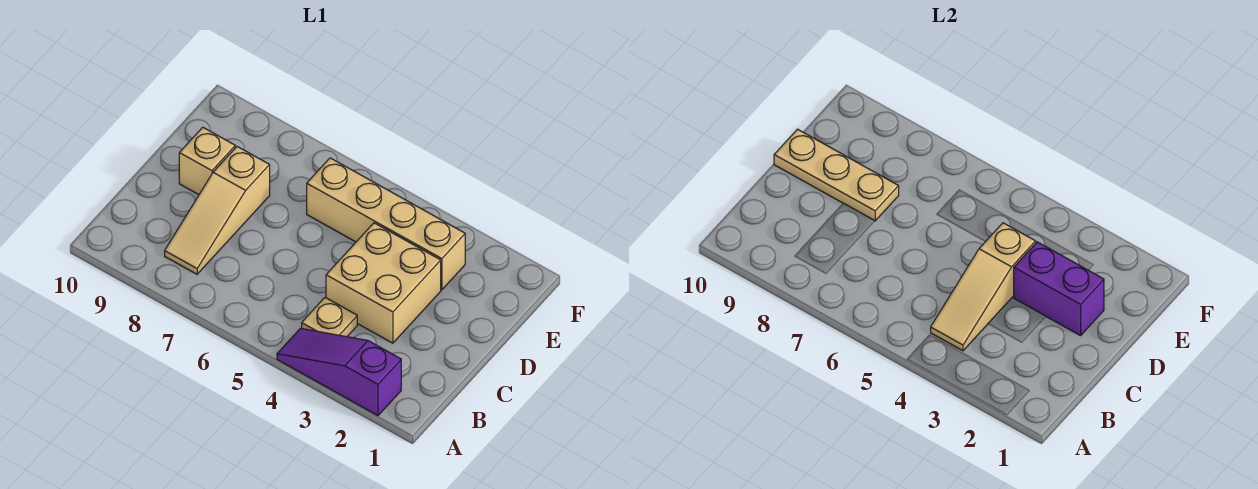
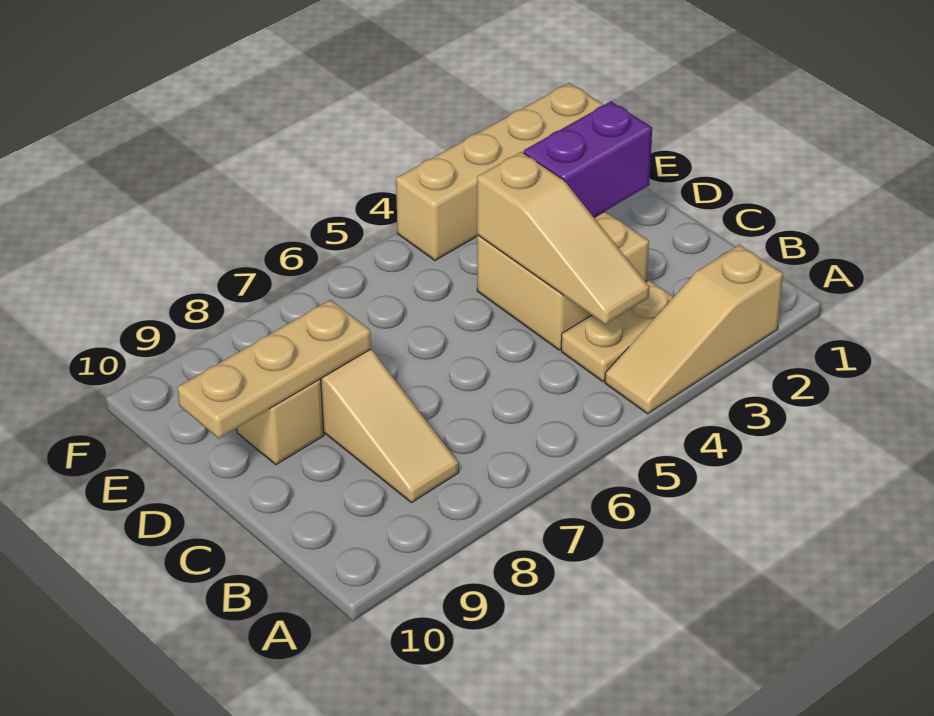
purple slope A2:A4 level 1 top 2 -> tan slope A2:A4 level 1 top 2
tan plate B4 level 1 -> tan plate B3:B4 level 1
tan brick E3:E6 level 1 -> tan brick F1:F4 level 1

